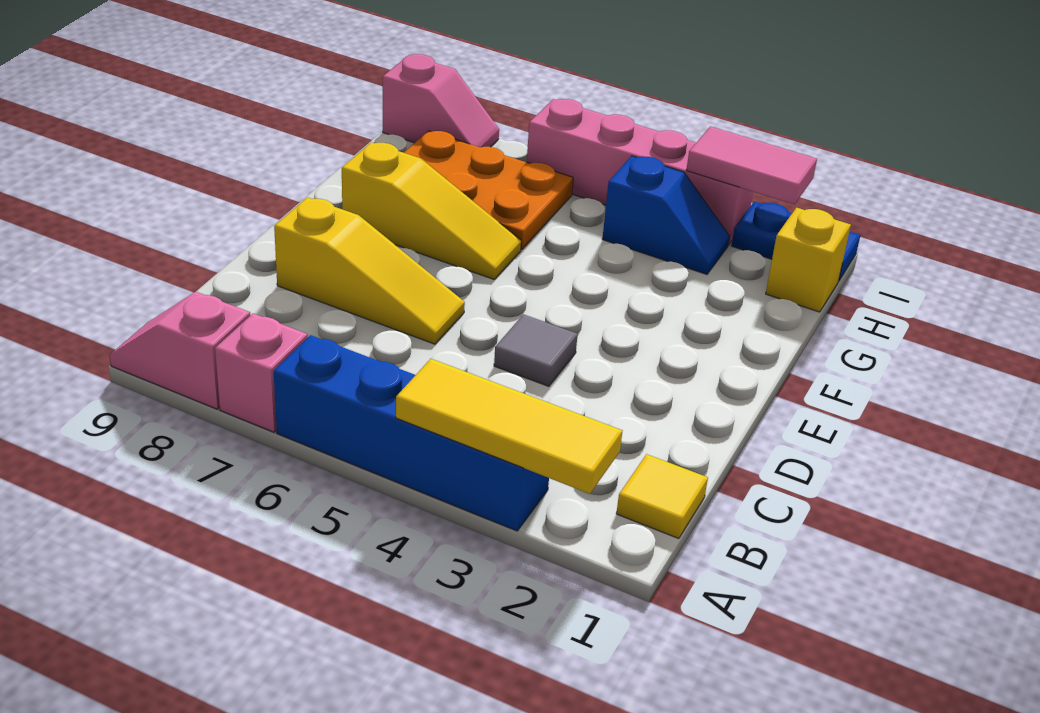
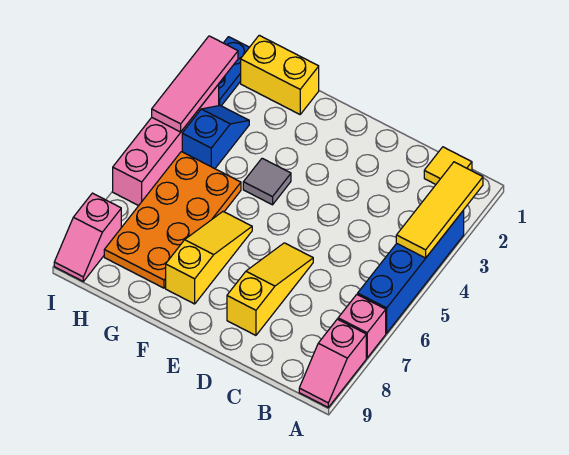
grey tile D4 level 1 -> grey tile F4 level 1
orange plate G6:H8 level 1 -> orange plate G5:H8 level 1
yellow brick H1 level 1 -> yellow brick G1:H1 level 1
pink tile I2:I3 level 2 -> pink tile I2:I4 level 2
pink slope I8:I9 level 1 top 9 -> pink slope I8:I9 level 1 top 8

